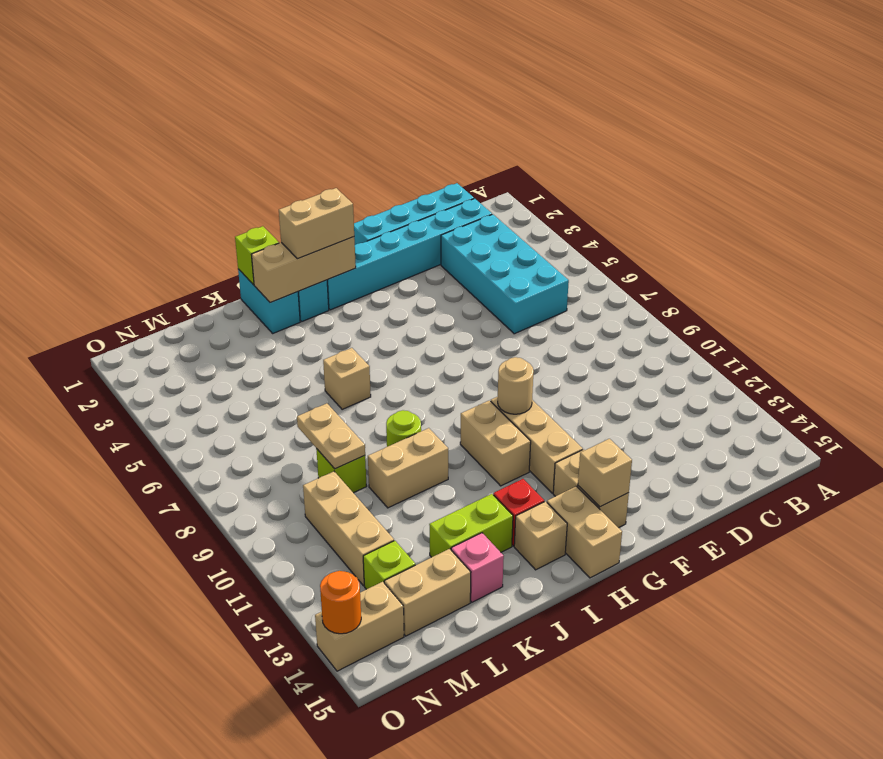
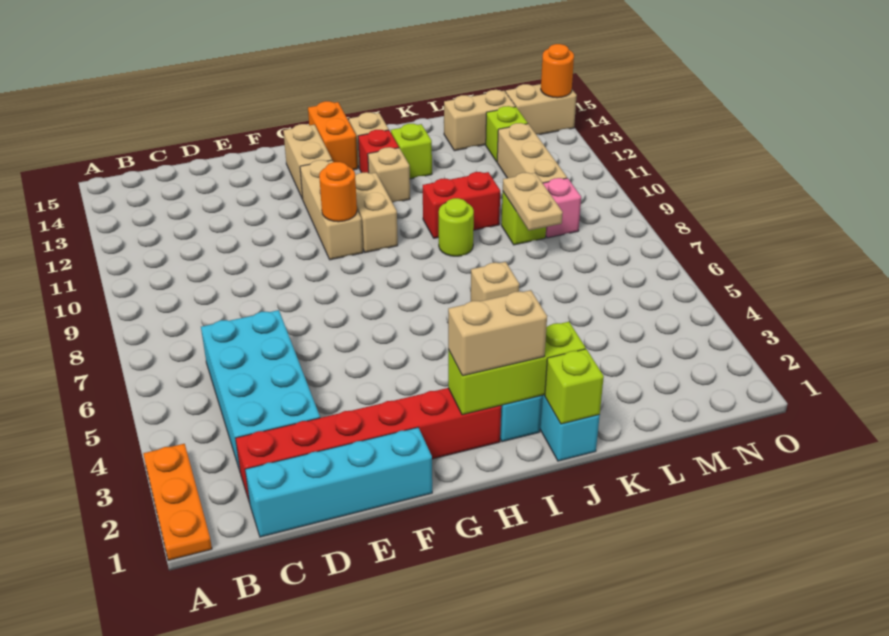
none -> orange plate A1:A3 level 1
cyan brick C2:H2 level 1 -> red brick C2:H2 level 1
tan round brick G10 level 2 -> orange round brick G10 level 2
tan brick G14 level 2 -> tan brick I12 level 1
tan brick H2:J2 level 2 -> lime brick H2:J2 level 2
tan brick H14:H15 level 1 -> orange brick H14:H15 level 1
tan brick J10:K10 level 1 -> red brick J10:K10 level 1
lime brick J13:K13 level 1 -> lime brick J13 level 1
pink brick K14 level 1 -> pink brick M9 level 1

